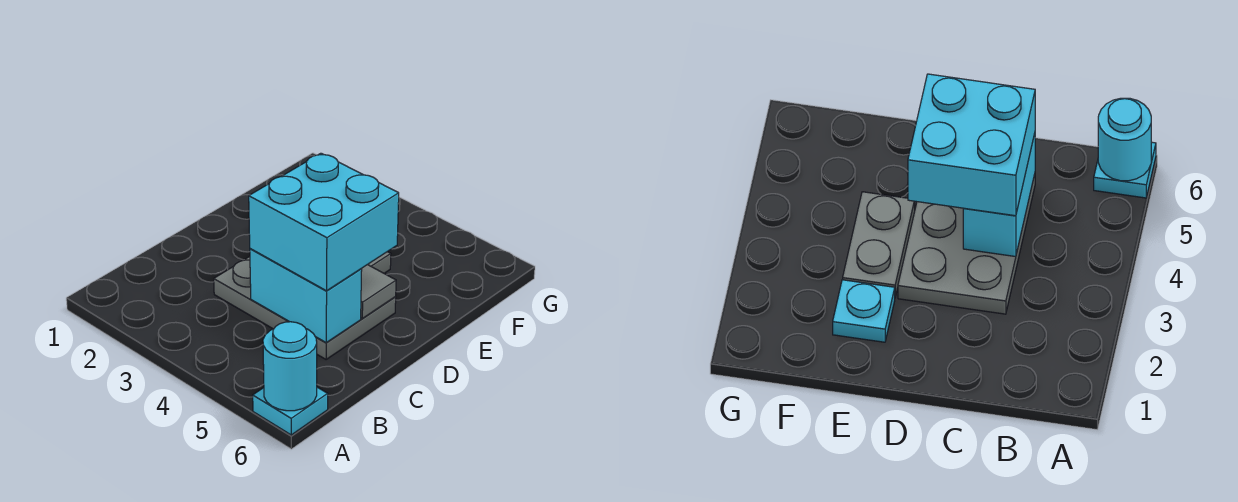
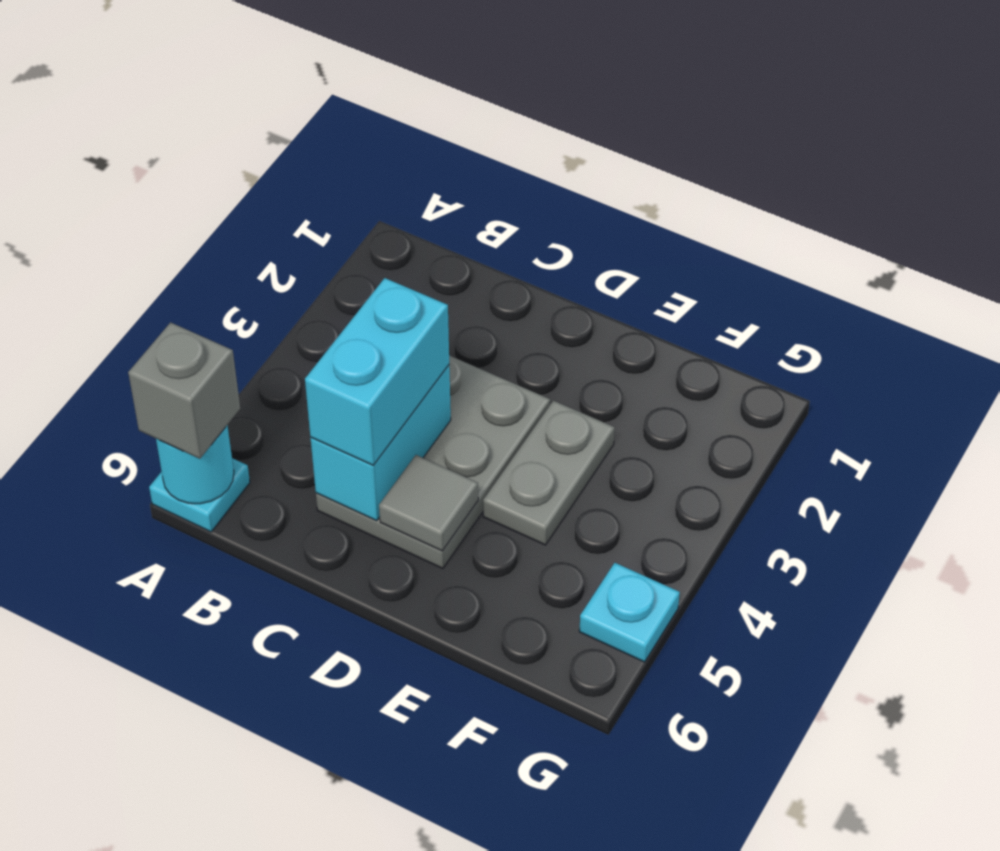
none -> grey brick A6 level 3
cyan brick C4:D5 level 3 -> cyan brick C4:C5 level 3
cyan plate E2 level 1 -> cyan plate G5 level 1

